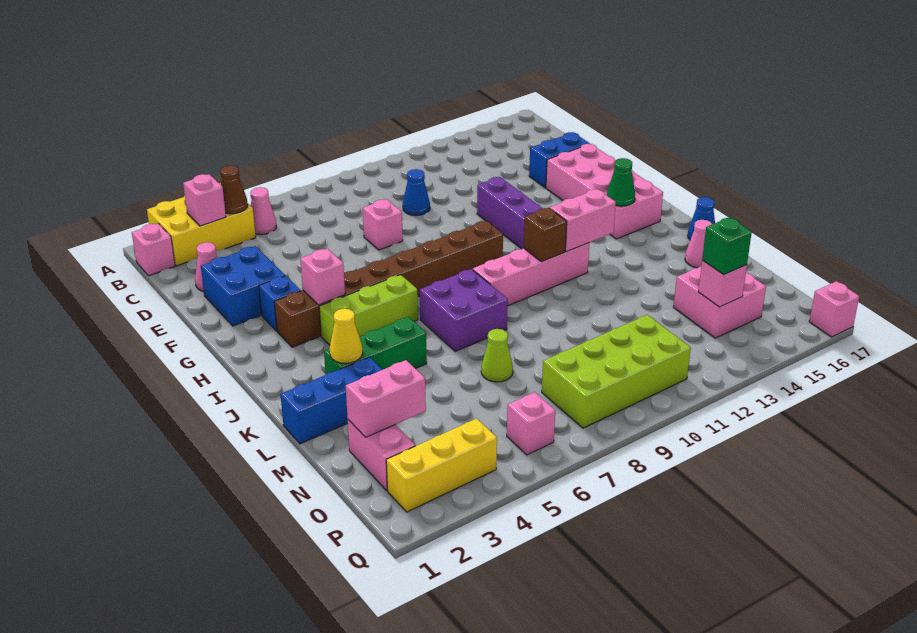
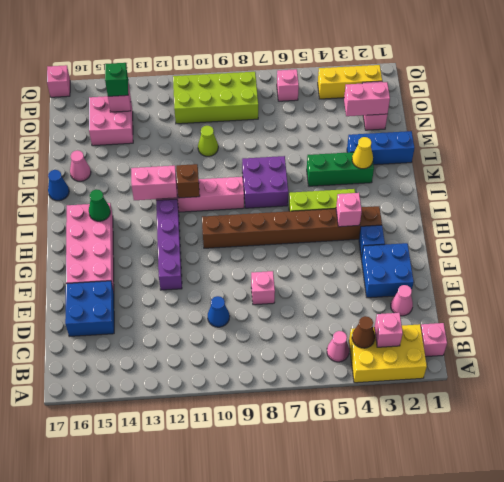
blue brick E15:E16 level 1 -> blue brick D15:E16 level 1
lime cone M7 level 1 -> lime cone M10 level 1

